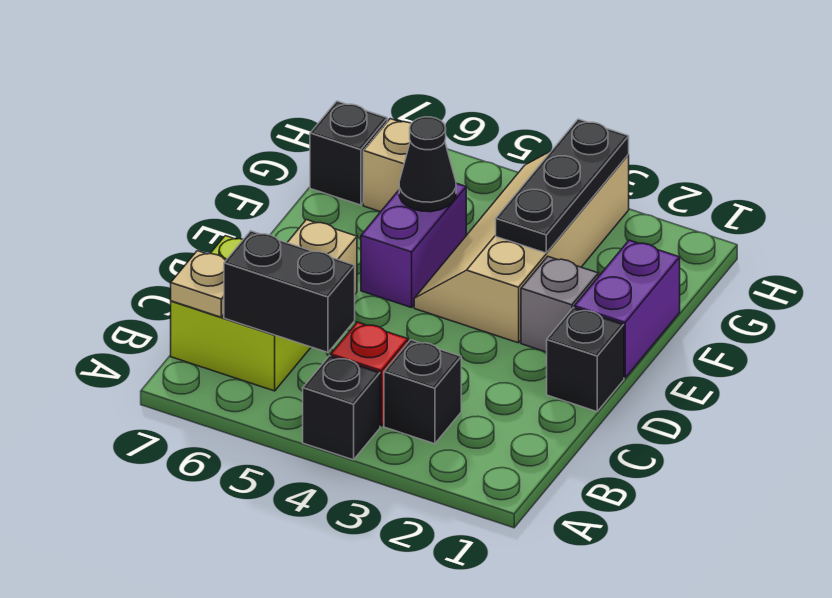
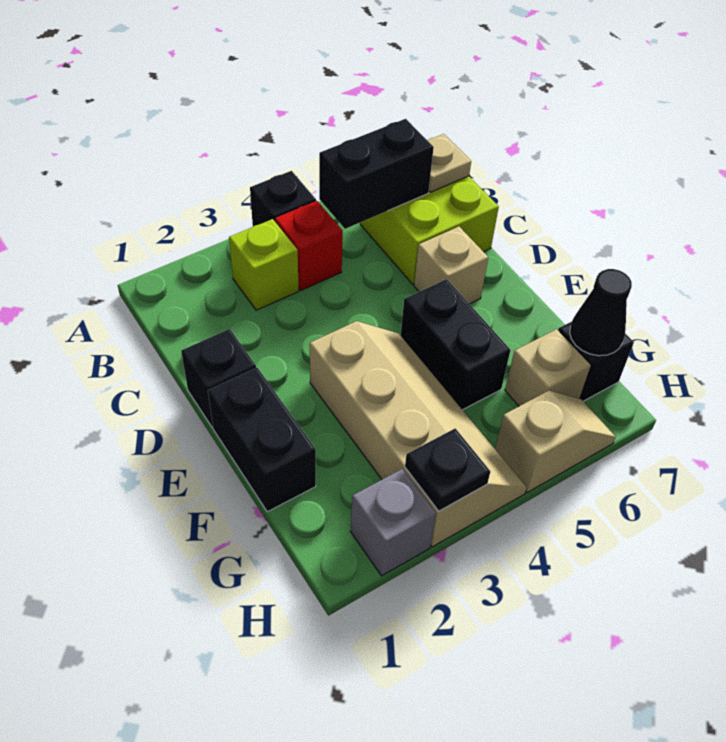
black brick B3 level 1 -> lime brick B3 level 1
purple brick E1:F1 level 1 -> black brick E1:F1 level 1
grey brick E2 level 1 -> grey brick H2 level 1
purple brick E5:F5 level 1 -> black brick E5:F5 level 1
black plate F3:H3 level 2 -> black plate H3 level 2
black cone F5 level 2 -> black cone G7 level 2
none -> tan slope H5:H6 level 1 top 5

